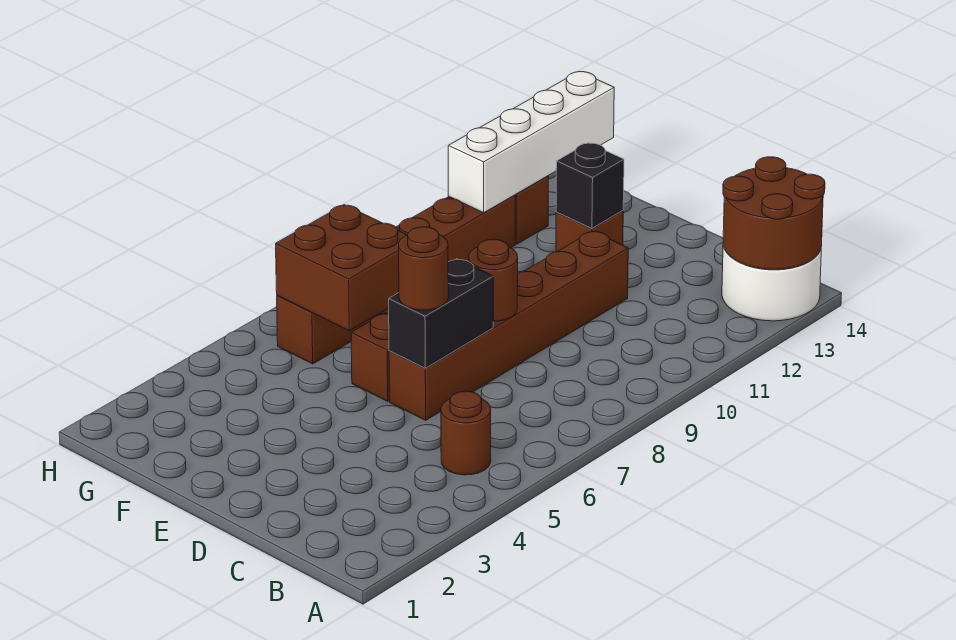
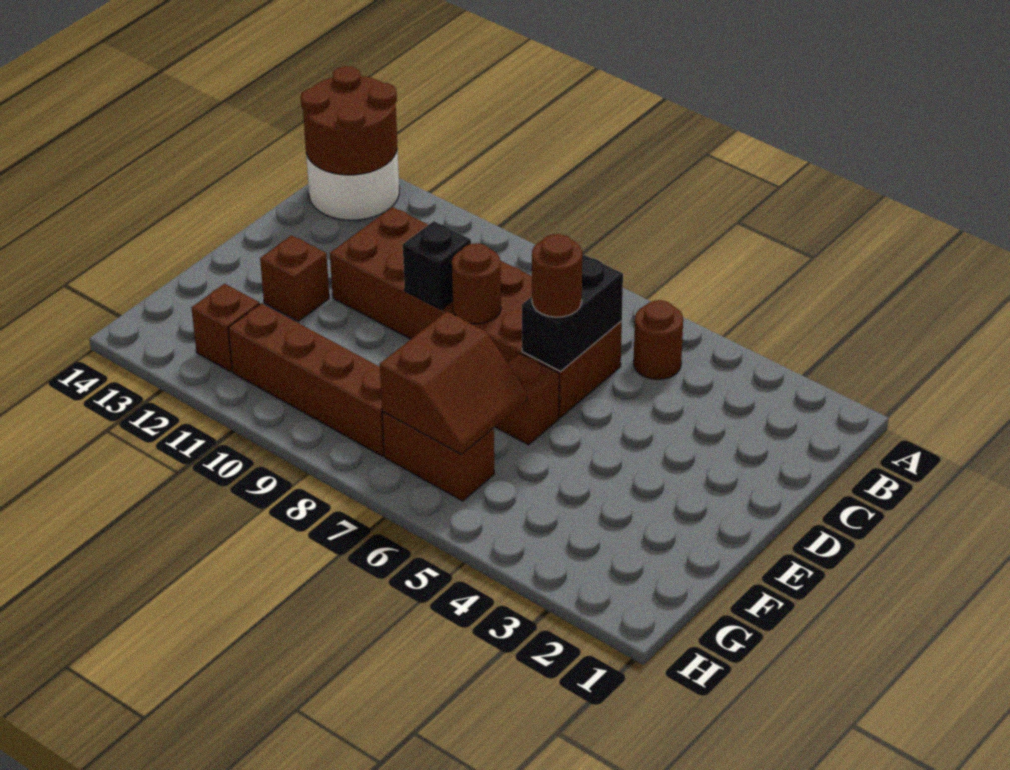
brown brick D6:D11 level 1 -> brown brick C6:D11 level 1
black brick D6:D7 level 2 -> black brick C6:D6 level 2
black brick E12 level 2 -> black brick D9 level 2
brown brick F6:G7 level 2 -> brown slope F6:G7 level 2 top 7
white brick G11:G14 level 2 -> none

